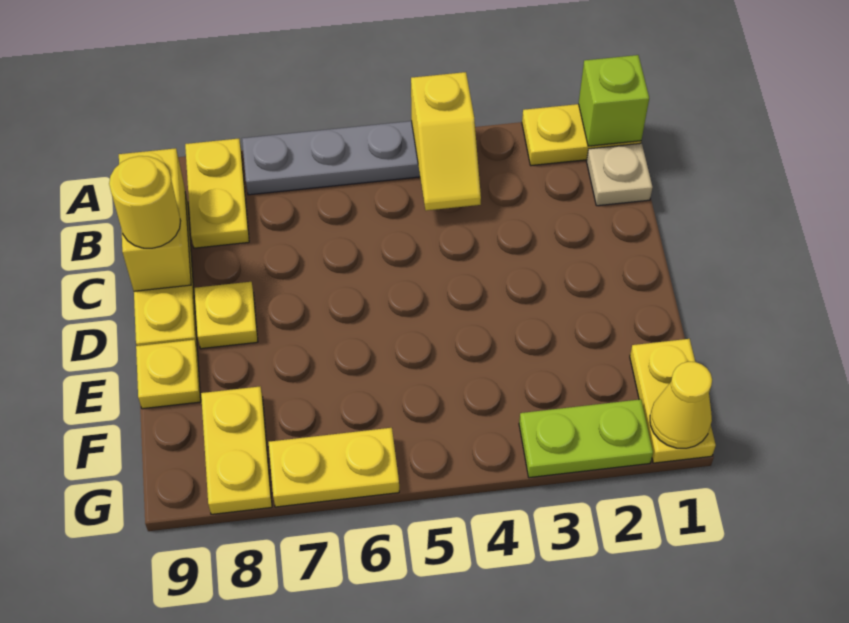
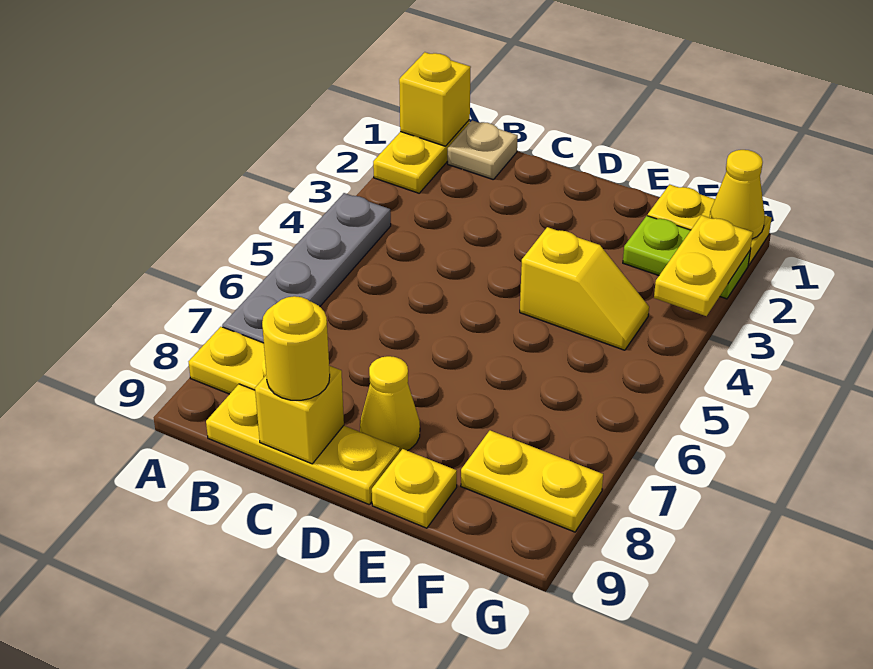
lime brick A1 level 2 -> yellow brick A1 level 2
yellow slope A4:B4 level 2 top A -> yellow slope E4:F4 level 1 top E
yellow brick B9:C9 level 2 -> yellow brick C9 level 2
yellow plate D8 level 1 -> yellow cone D8 level 1
lime plate G2:G3 level 1 -> lime plate F2:G2 level 1
yellow plate G6:G7 level 1 -> yellow plate G2:G3 level 2

